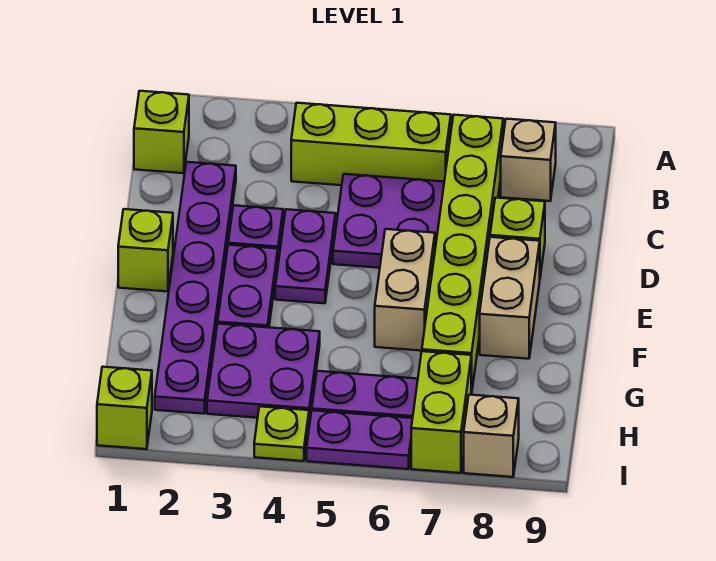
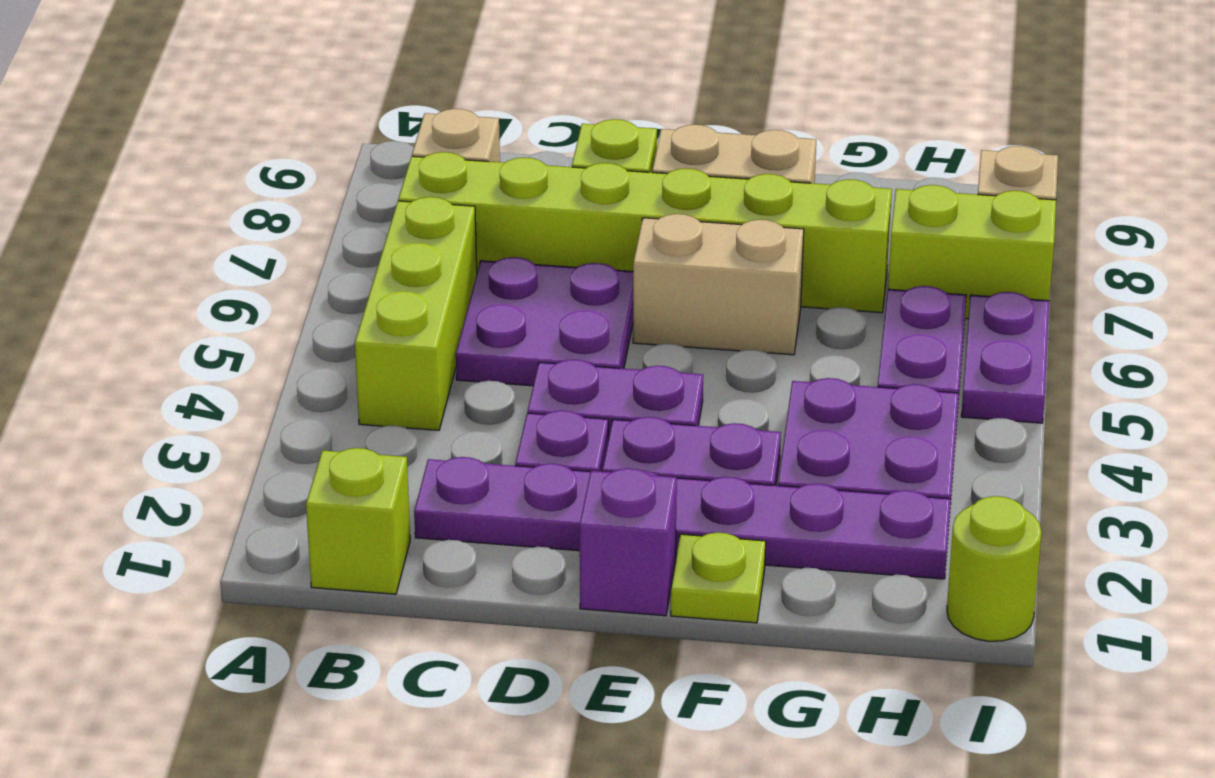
lime brick E1 level 1 -> purple brick E1 level 1
lime brick I1 level 1 -> lime round brick I1 level 1
lime plate I4 level 1 -> lime plate F1 level 1

